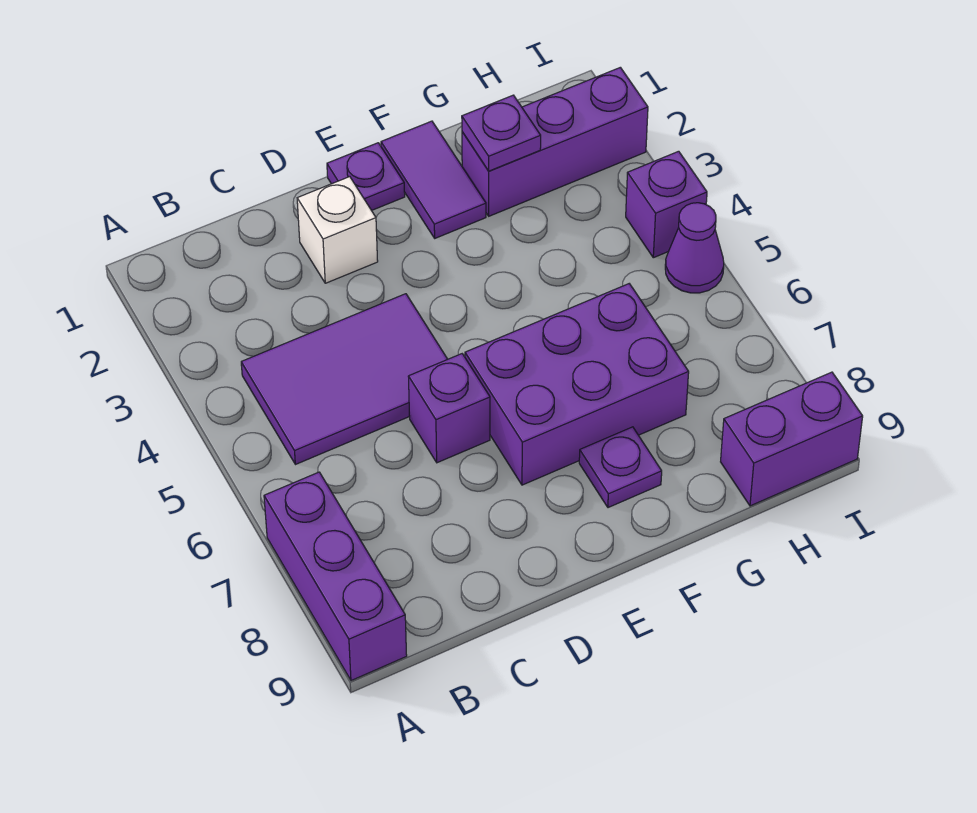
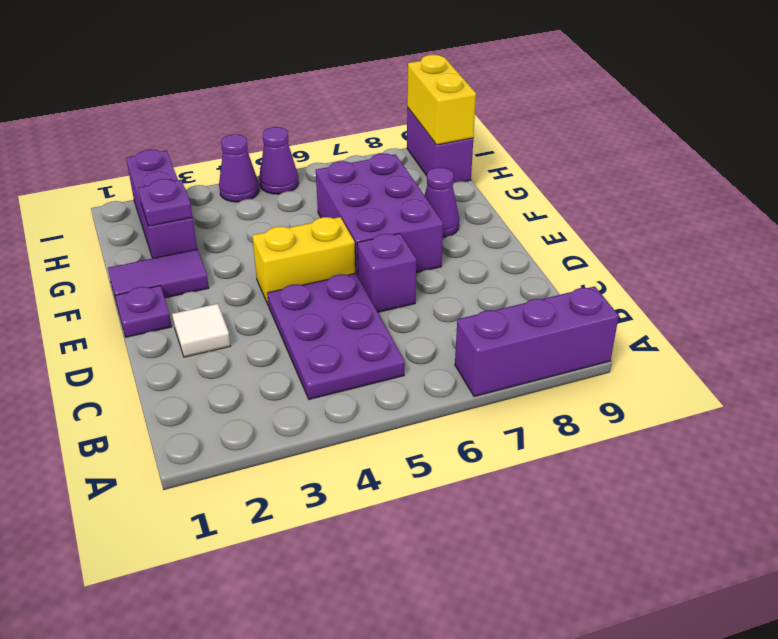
purple tile B4:D5 level 1 -> purple plate B4:D5 level 1
white brick D2 level 1 -> white tile D2 level 1
none -> yellow brick E4:E5 level 1
purple plate F8 level 1 -> purple cone F8 level 1
none -> yellow brick H9:I9 level 2
purple brick I4 level 1 -> purple cone I4 level 1

